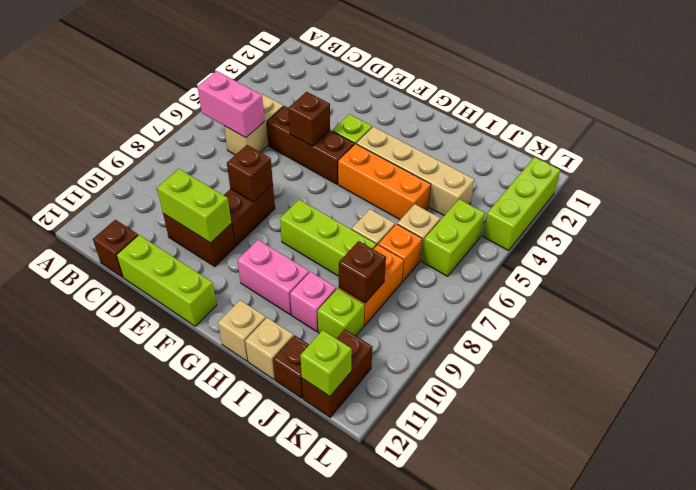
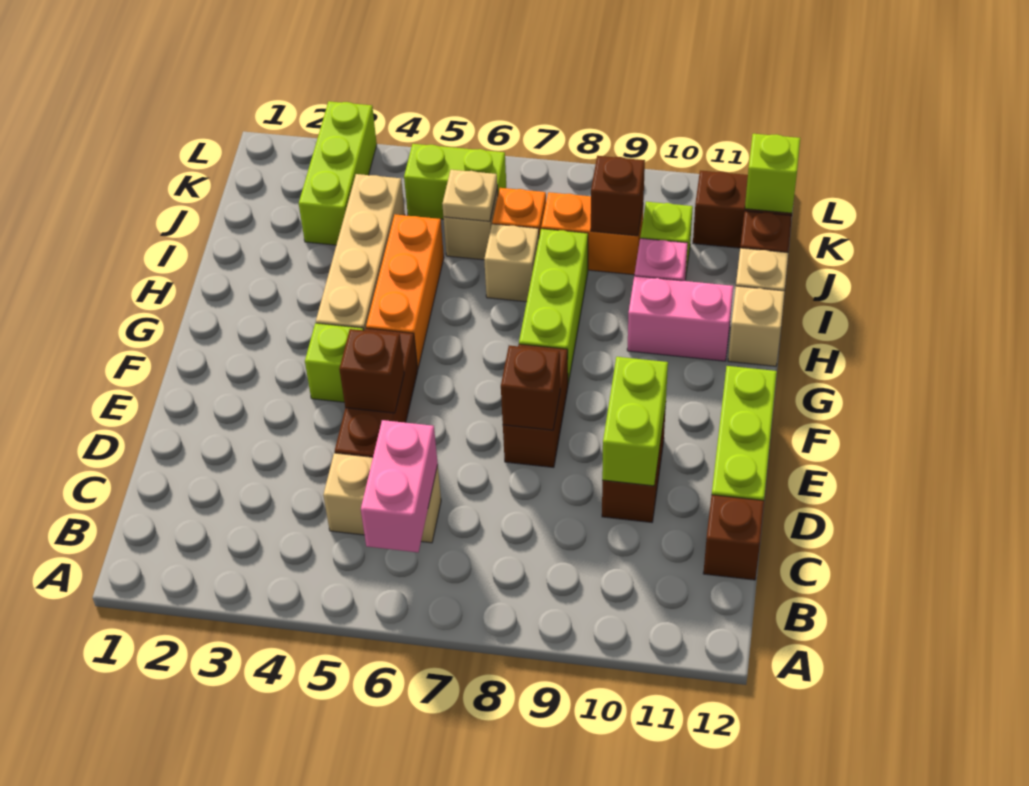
brown brick E8:E9 level 1 -> brown brick E8:F8 level 1
pink brick G10:H10 level 1 -> pink brick H10:H11 level 1
none -> tan plate J6 level 2
lime brick L2:L4 level 1 -> lime brick J3:L3 level 1

